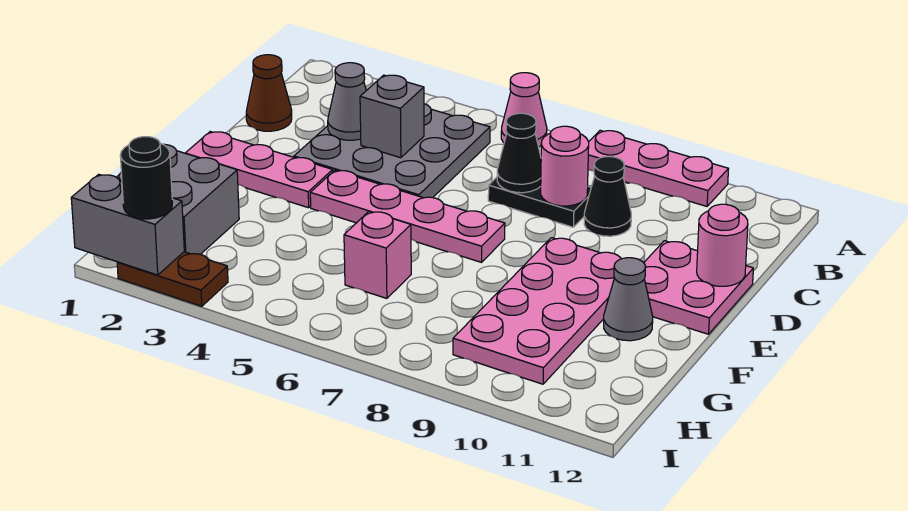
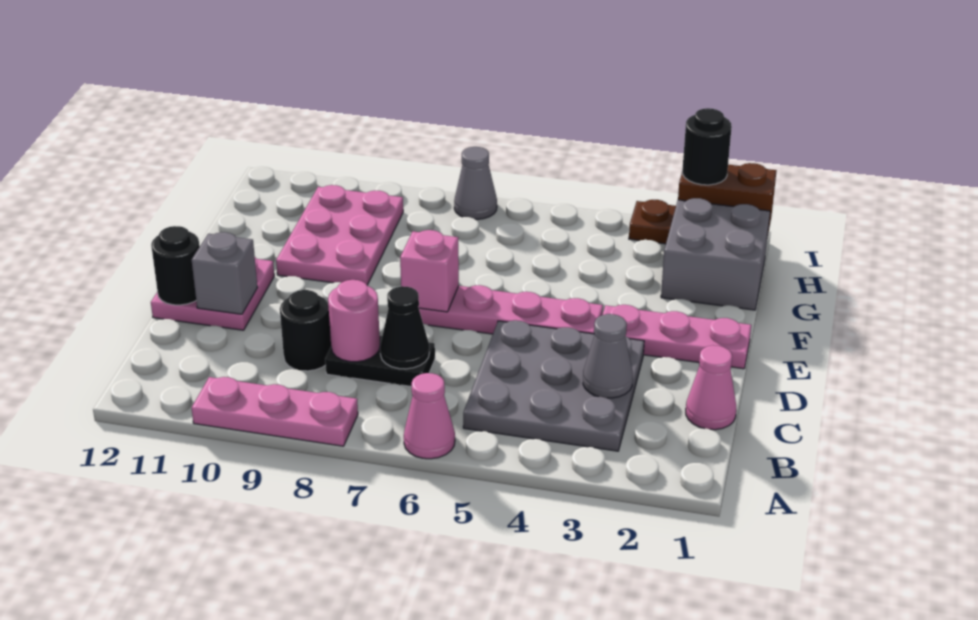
brown cone C1 level 1 -> pink cone C1 level 1
grey brick C4 level 2 -> grey brick D11 level 2
black cone C9 level 1 -> black round brick C9 level 1
pink round brick D12 level 2 -> black round brick D12 level 2
pink plate E9:H10 level 1 -> pink plate F9:H10 level 1
grey cone F11 level 1 -> grey cone I7 level 1
pink brick G6 level 1 -> pink brick E7 level 2
grey brick I1:I2 level 2 -> brown brick I1:I2 level 2

